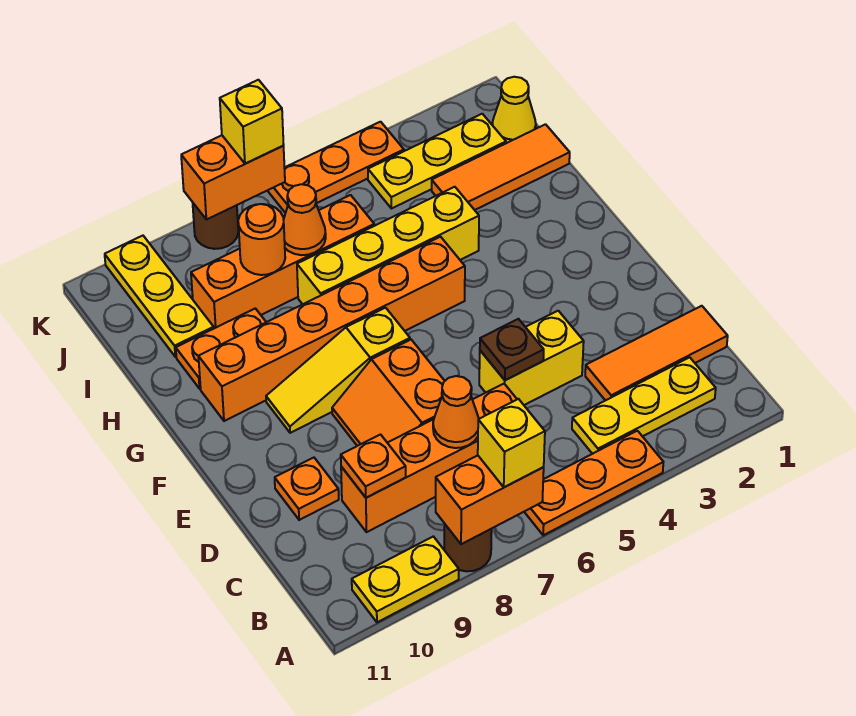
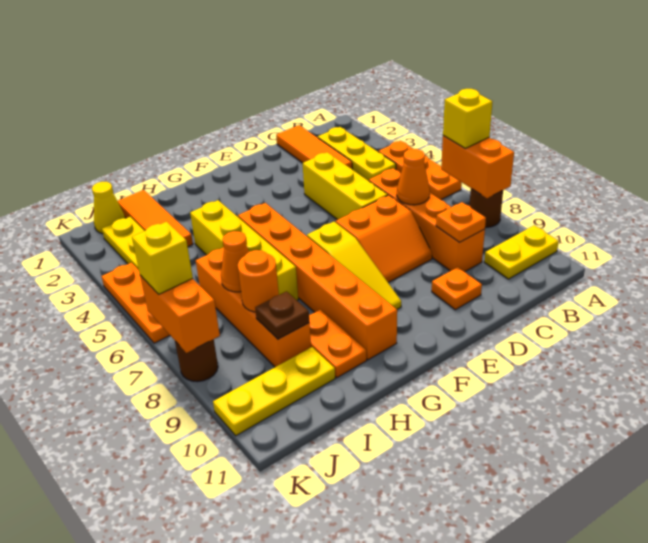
yellow plate A9:A10 level 1 -> yellow plate A10:B10 level 1
yellow brick D4:D5 level 1 -> yellow brick D4:D6 level 1
brown plate D5 level 2 -> brown plate I9 level 2

